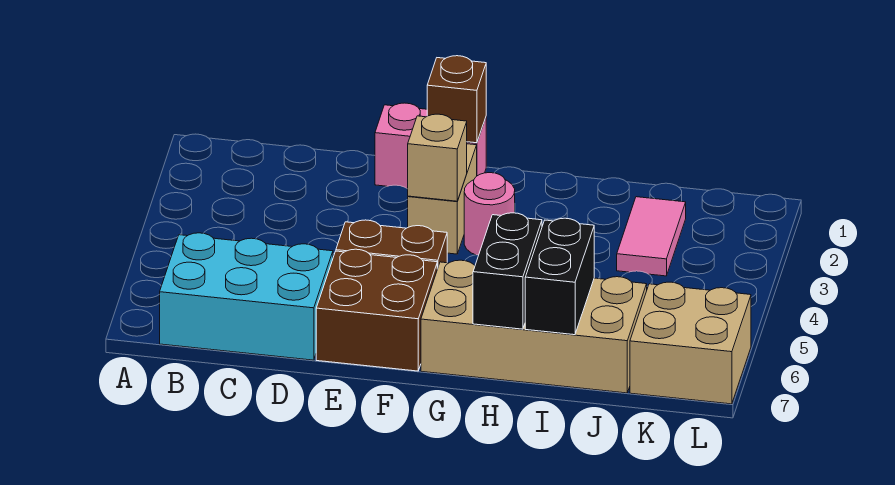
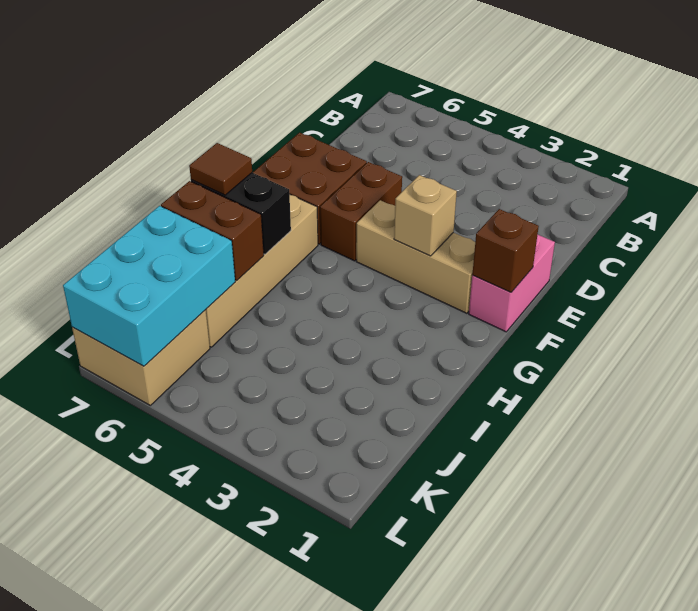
cyan brick B6:D7 level 1 -> cyan brick J6:L7 level 2
tan brick F2:F3 level 1 -> tan brick F2:F4 level 1
pink round brick G3 level 1 -> none
none -> brown tile H7 level 3
black brick I6:I7 level 2 -> brown brick I6:I7 level 2
pink tile J2:J3 level 1 -> none

